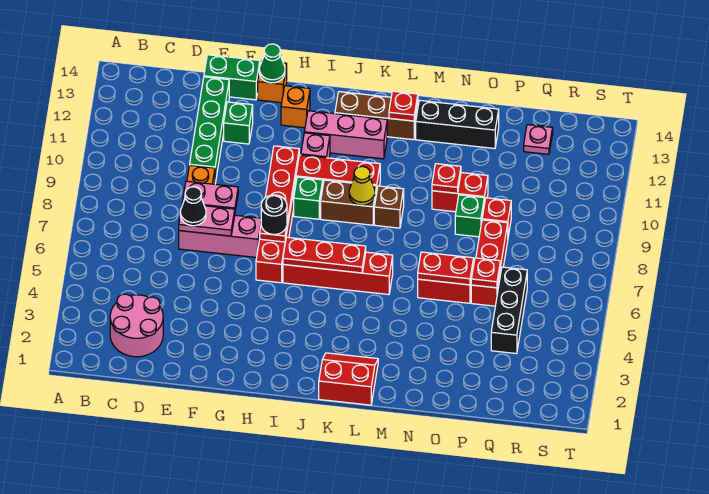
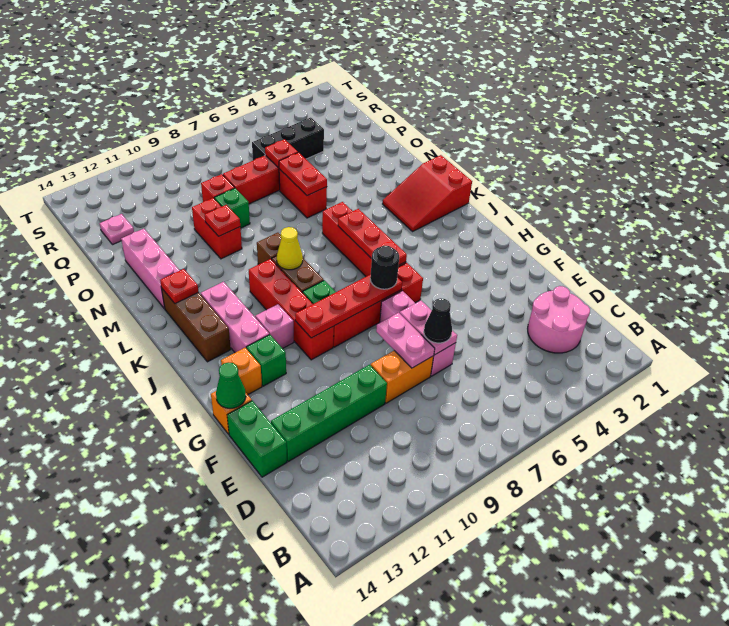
green brick F12 level 1 -> green brick H12 level 1
red slope K1:L2 level 1 top 1 -> red slope K1:L3 level 1 top 1
black brick M13:O13 level 1 -> pink brick M13:O13 level 1

